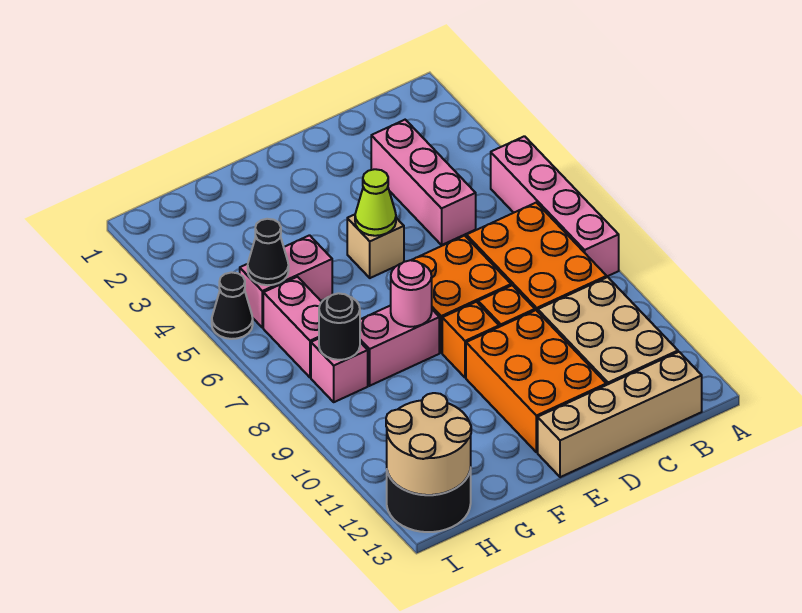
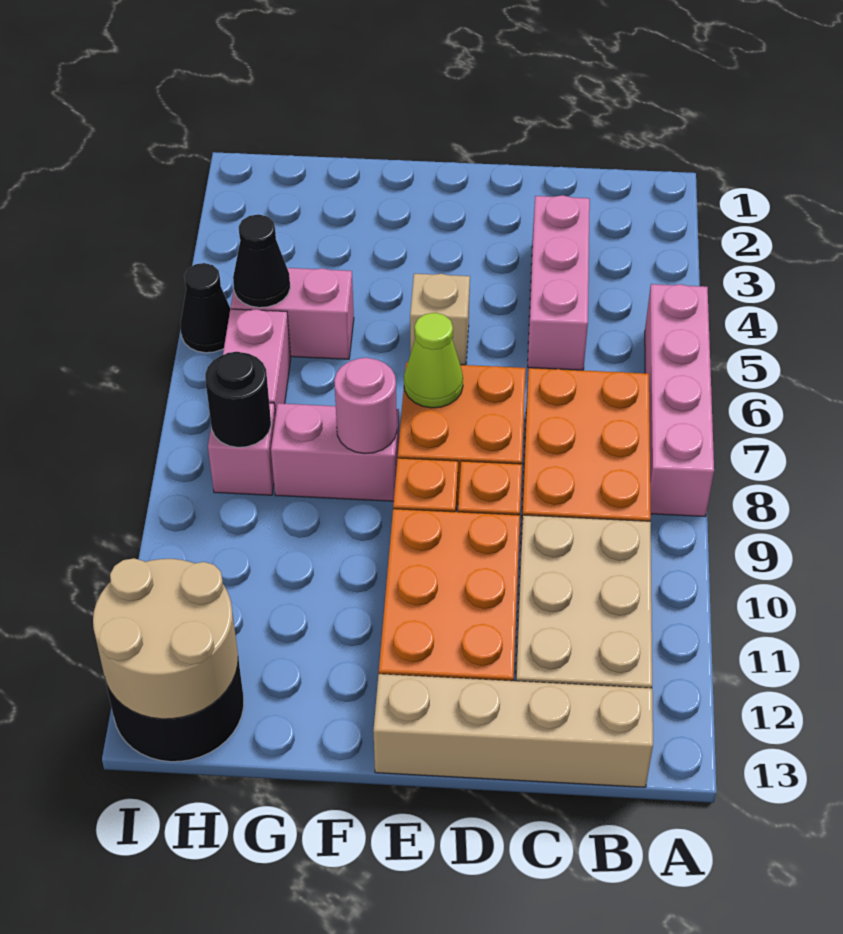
lime cone E5 level 2 -> lime cone E7 level 2

